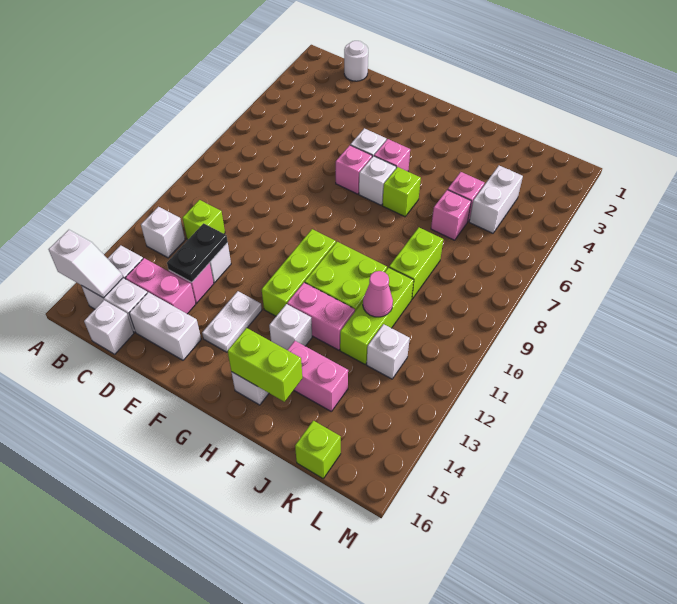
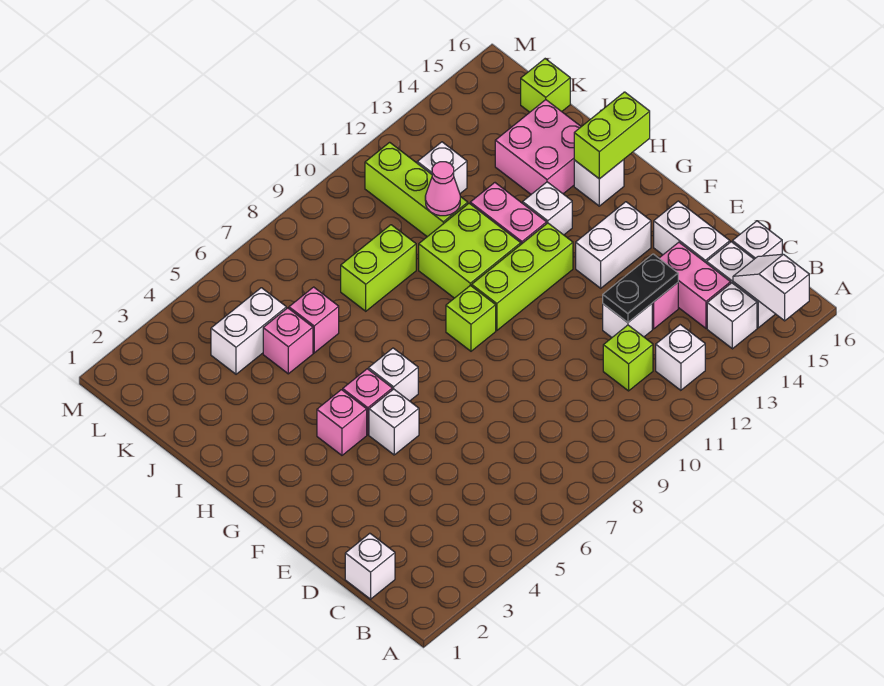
white round brick C1 level 1 -> white brick C1 level 1
pink brick F6 level 1 -> pink brick G4 level 1
white plate F13:F14 level 1 -> white brick F13:F14 level 1
lime brick H6 level 1 -> lime brick G9 level 1
lime brick H15:I15 level 2 -> lime brick H15:H16 level 2
pink brick I14:J14 level 1 -> pink brick I14:J15 level 1
lime brick J10:J12 level 1 -> lime brick J11:L11 level 1

